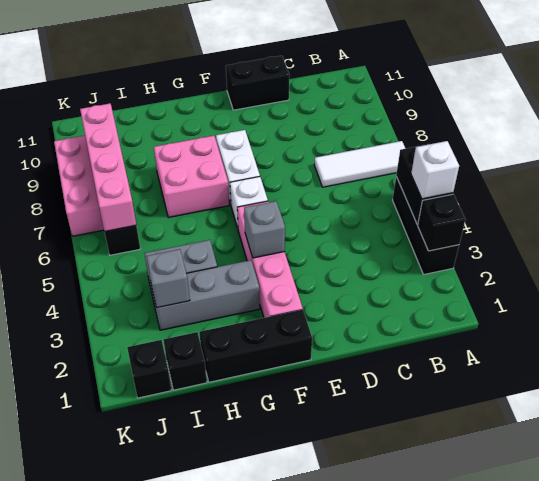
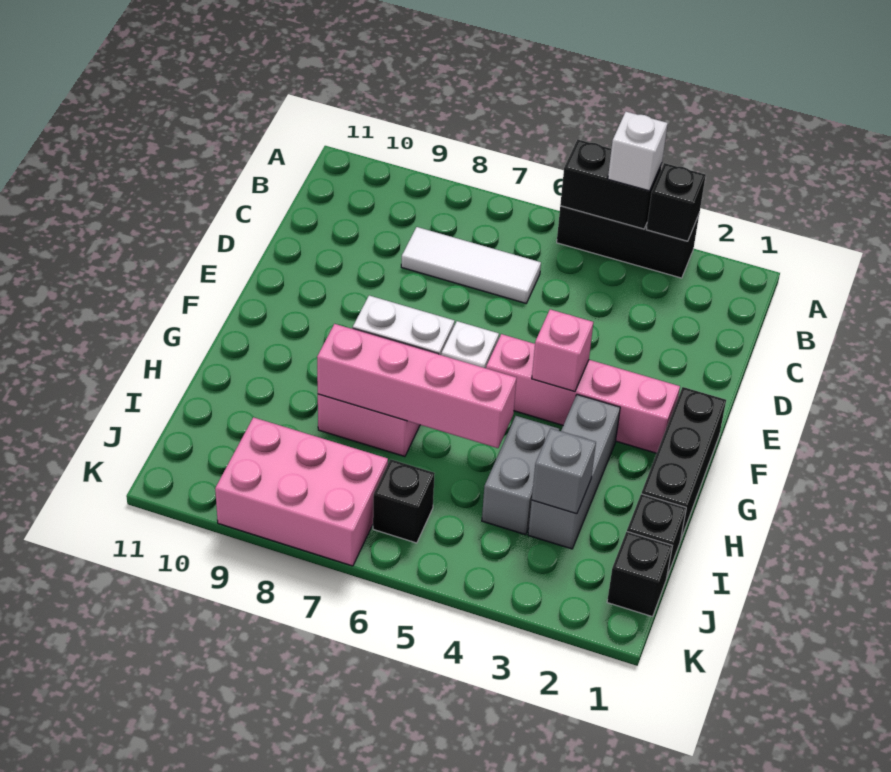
white tile A7:C7 level 1 -> white tile C6:C8 level 1
black brick D11:E11 level 1 -> none
grey brick F4 level 2 -> pink brick F4 level 2
pink brick J6:J9 level 2 -> pink brick H5:H8 level 2

